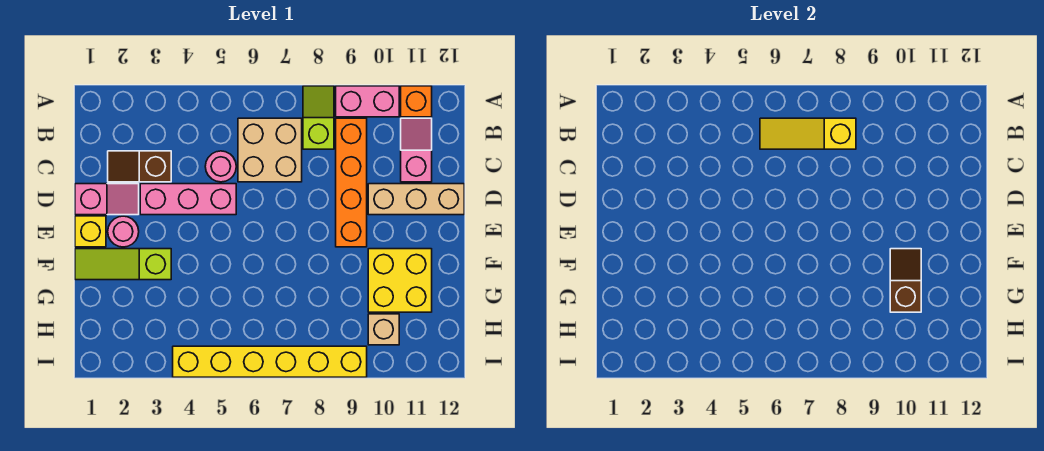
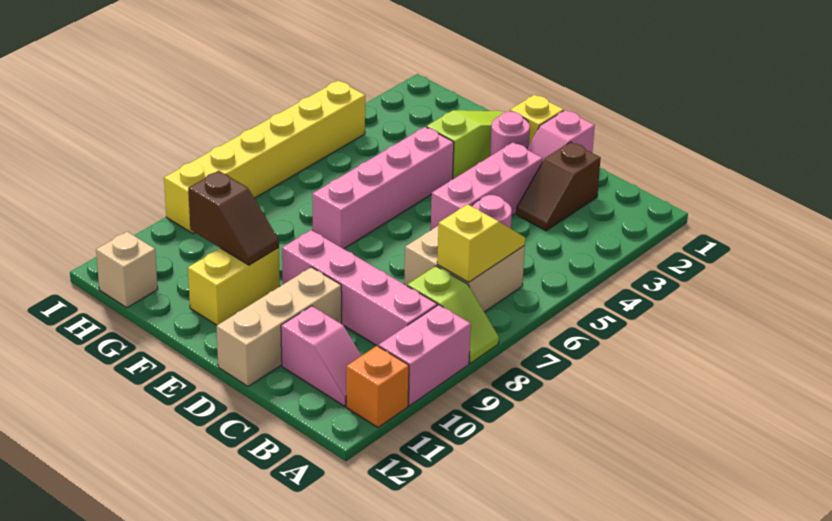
yellow slope B6:B8 level 2 top 8 -> yellow slope B6:B7 level 2 top 7
orange brick B9:E9 level 1 -> pink brick B9:E9 level 1
brown slope C2:C3 level 1 top 3 -> brown slope C2:C3 level 1 top 2
none -> pink brick F4:F7 level 1
yellow brick F10:G11 level 1 -> yellow brick F10:F11 level 1
tan brick H10 level 1 -> tan brick H12 level 1

